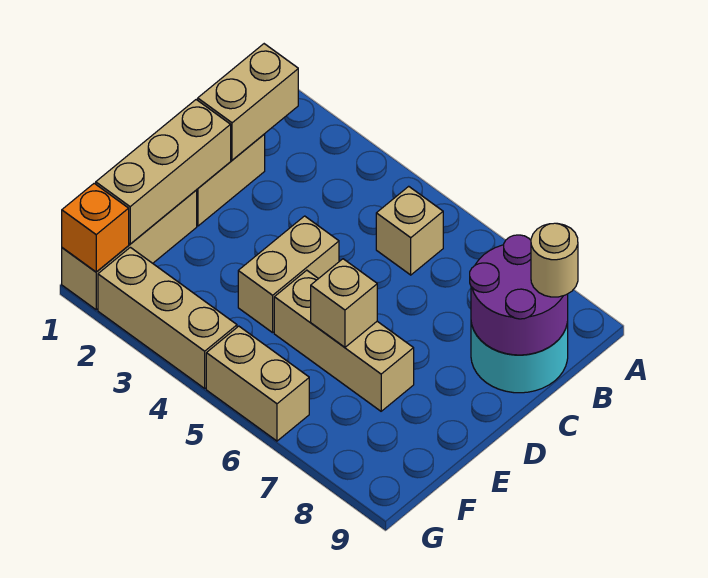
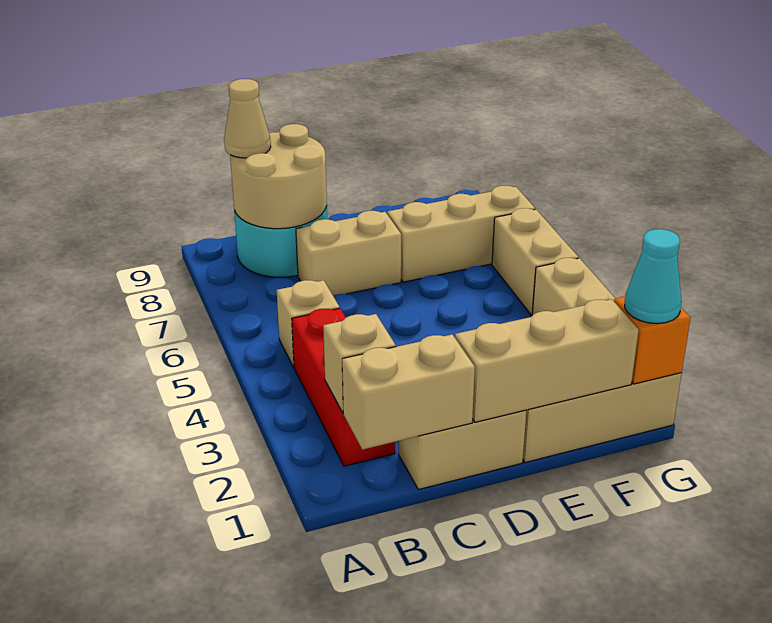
none -> red brick B2:B4 level 1
purple round brick B8:C9 level 2 -> tan round brick B8:C9 level 2
tan round brick B9 level 3 -> tan cone B9 level 3
tan brick D4:E4 level 1 -> tan brick C7:D7 level 1
tan brick E5:E7 level 1 -> tan brick E7:G7 level 1
tan brick E6 level 2 -> tan brick B2 level 2
none -> cyan cone G1 level 3

